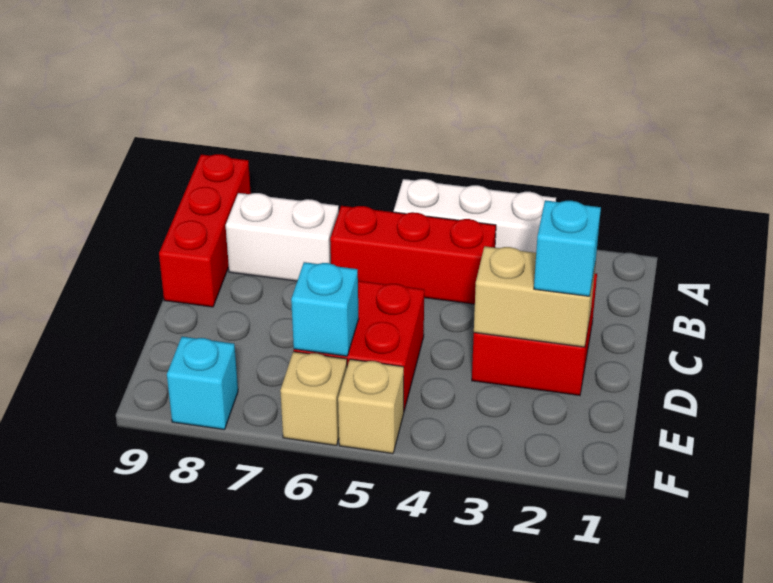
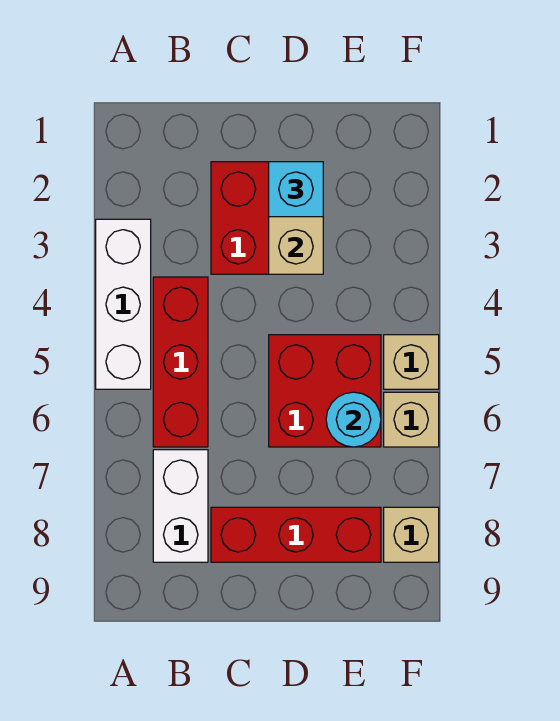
red brick A9:C9 level 1 -> red brick C8:E8 level 1
cyan brick E6 level 2 -> cyan round brick E6 level 2
cyan brick F8 level 1 -> tan brick F8 level 1

